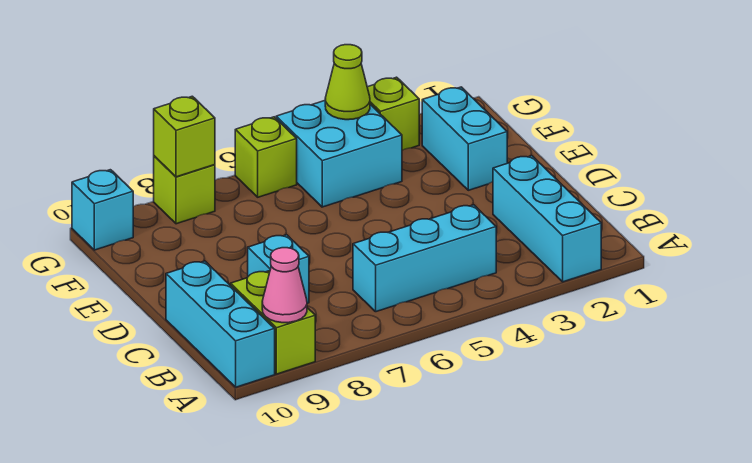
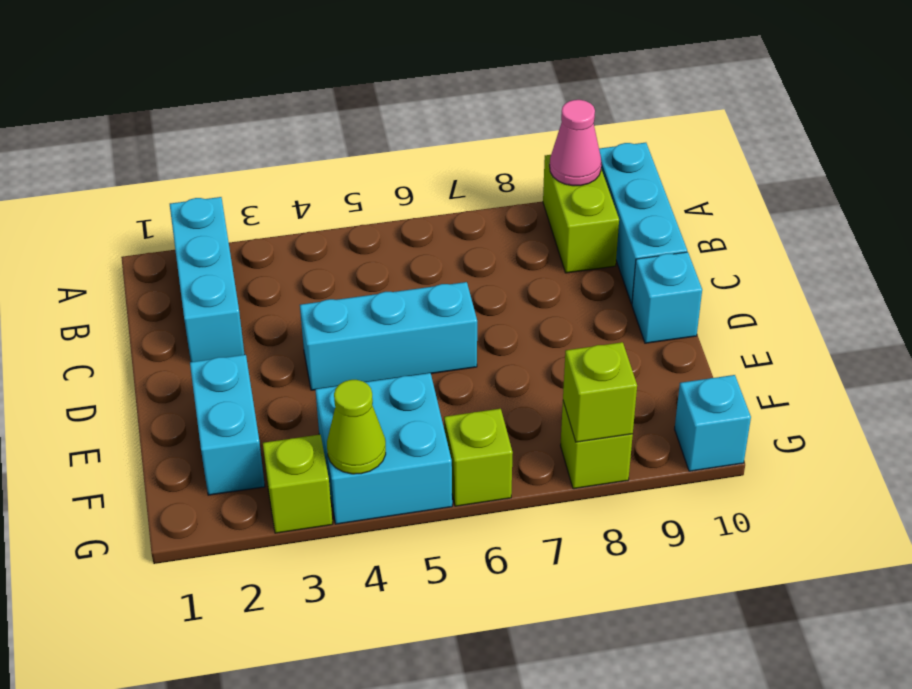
cyan brick B4:B6 level 1 -> cyan brick D4:D6 level 1
cyan brick C8 level 1 -> cyan brick D10 level 1

